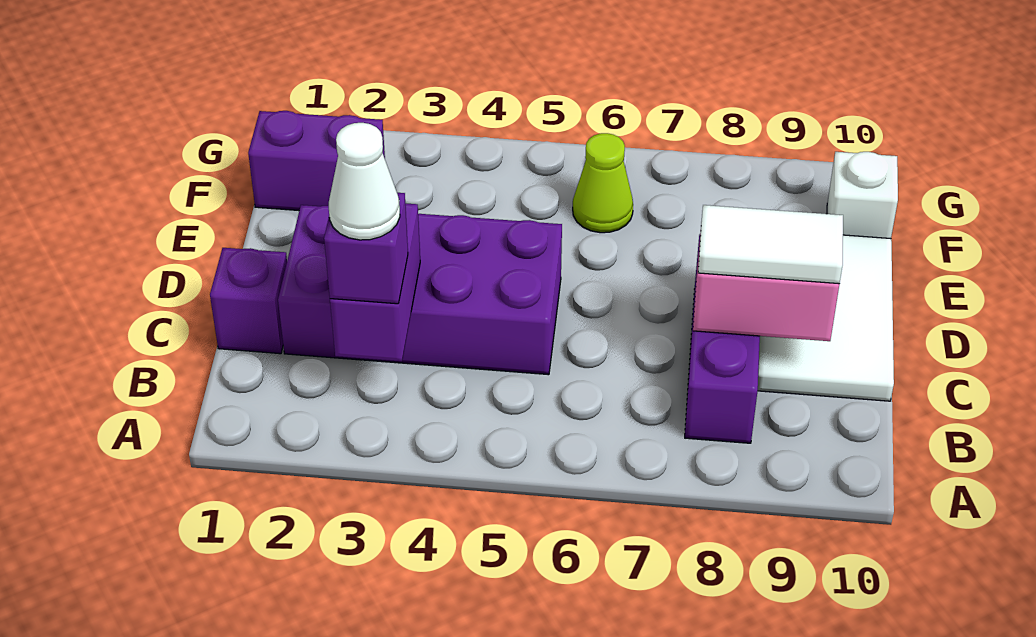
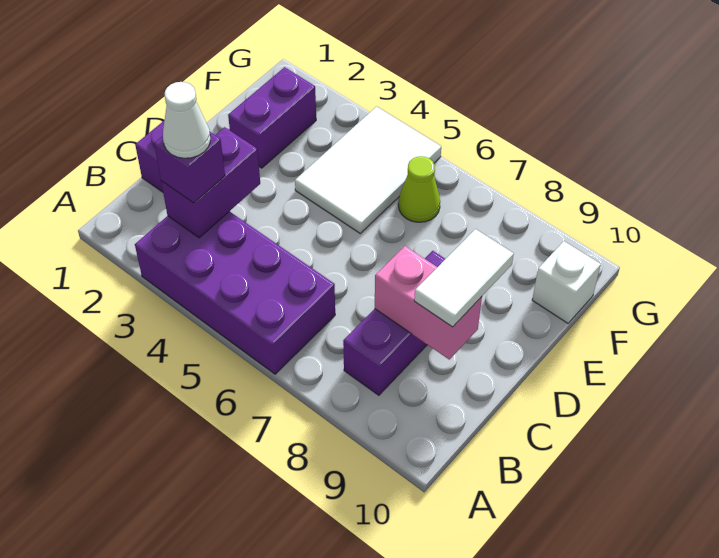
purple brick C2:D5 level 1 -> purple brick A3:B6 level 1
white tile C8:C9 level 3 -> white tile C9:D9 level 3
white tile C9:E10 level 1 -> white tile E4:G5 level 1
purple brick F1:F2 level 1 -> purple brick E2:F2 level 1

